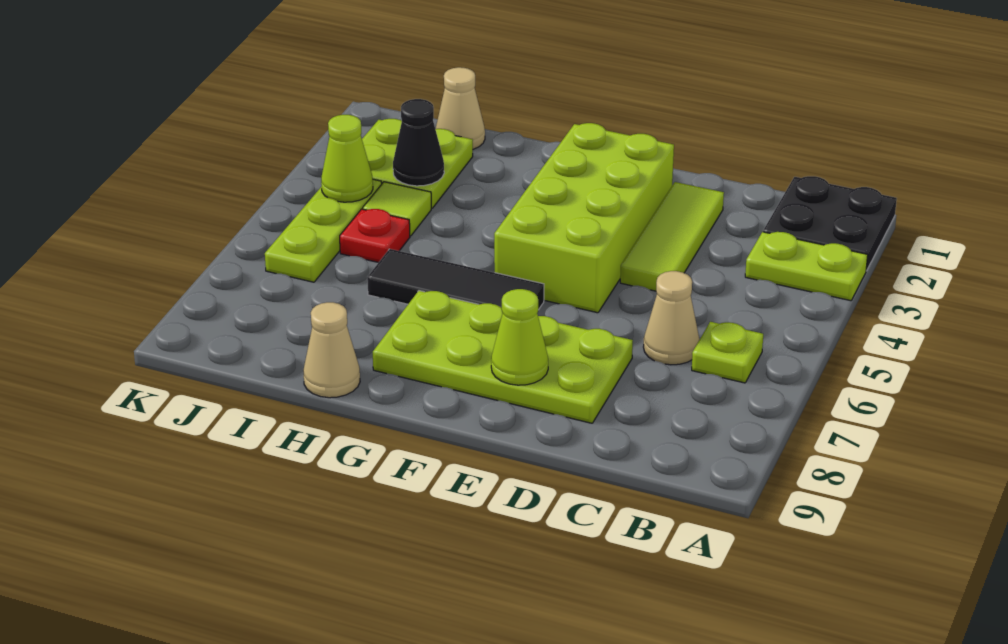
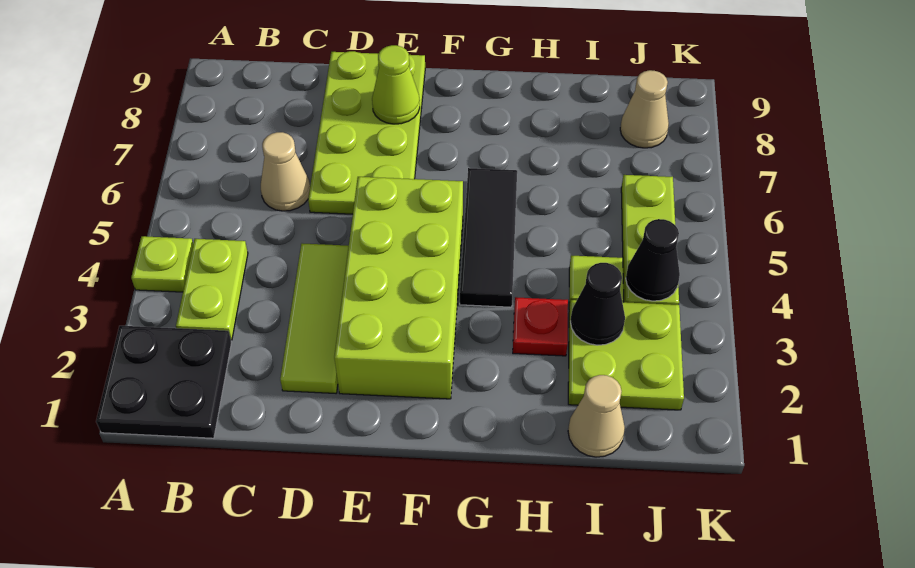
lime plate A3:B3 level 1 -> lime plate B3:B4 level 1
lime plate B6 level 1 -> lime plate A4 level 1
lime plate D7:G8 level 1 -> lime plate D6:E9 level 1
black tile F6:H6 level 1 -> black tile G4:G6 level 1
tan cone H9 level 1 -> tan cone J8 level 1
red plate I5 level 1 -> red plate H3 level 1
lime cone J4 level 2 -> black cone J4 level 2

